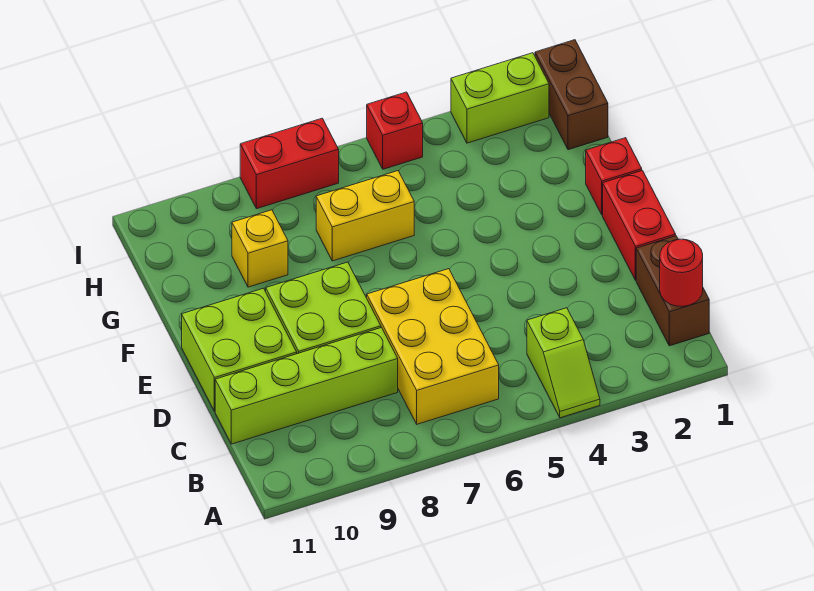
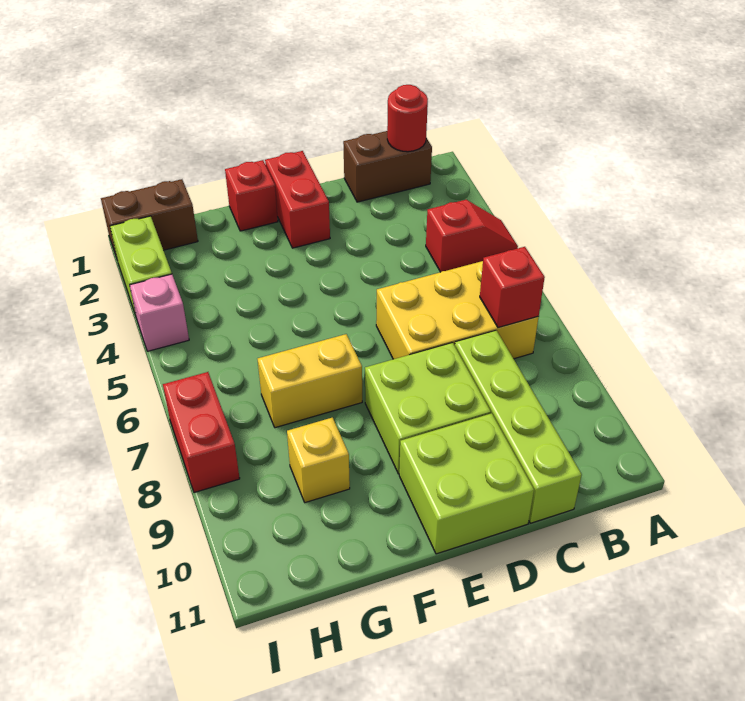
lime slope A4:B4 level 1 top B -> red slope A4:B4 level 1 top B
red brick D1:E1 level 1 -> red brick E1:E2 level 1
yellow brick G6:G7 level 1 -> yellow brick F7:G7 level 1
none -> pink brick I4 level 1
red brick I5 level 1 -> red brick B7 level 2

